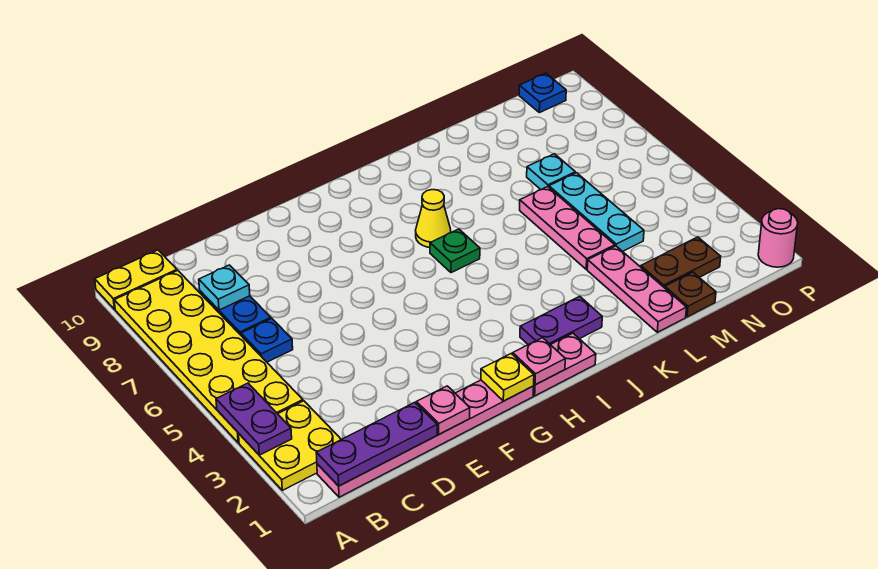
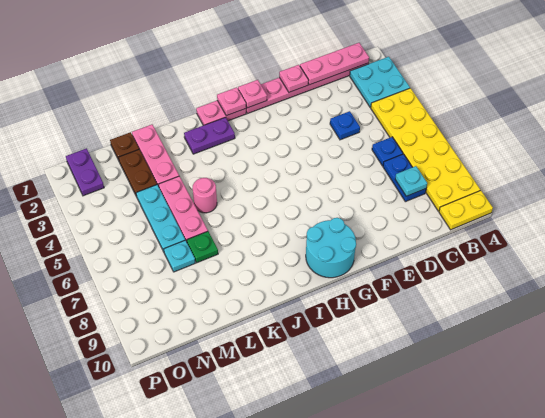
yellow plate A2:B3 level 1 -> cyan plate A2:B3 level 1
purple plate A3:A4 level 2 -> purple plate O1:O2 level 1
purple plate B1:D1 level 2 -> pink plate B1:D1 level 2
yellow plate G1 level 2 -> pink plate G1 level 2
none -> cyan round brick G9:H10 level 1
green plate I6 level 1 -> green plate L7 level 1
yellow cone I7 level 1 -> none
brown plate M2:N2 level 1 -> brown plate M2:M3 level 1
blue plate O10 level 1 -> blue plate D4 level 1
pink round brick P1 level 1 -> pink round brick K5 level 1

